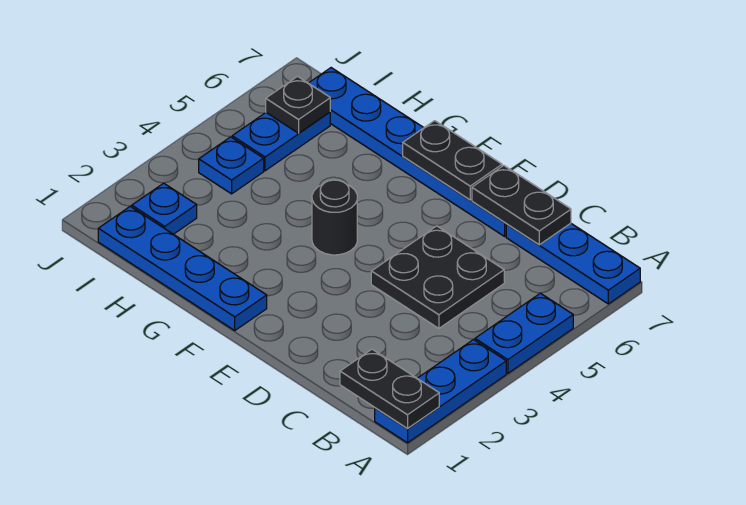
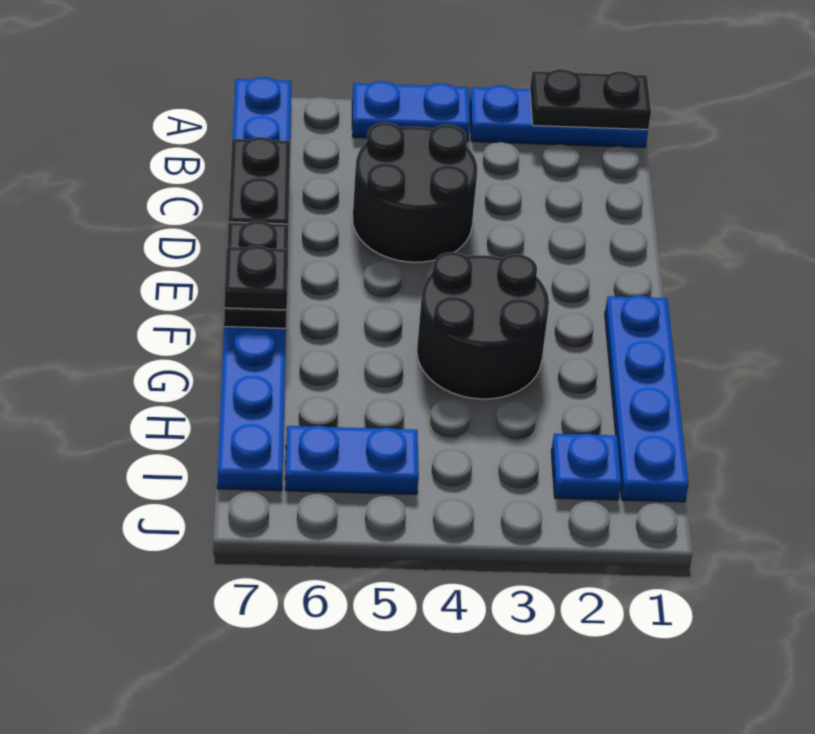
black plate A1:B1 level 2 -> black plate A1:A2 level 2
black plate C4:D5 level 1 -> black round brick C4:D5 level 1
black round brick F4 level 1 -> black round brick F3:G4 level 1
blue plate I4 level 1 -> none
black plate I6 level 2 -> black plate F7 level 3

